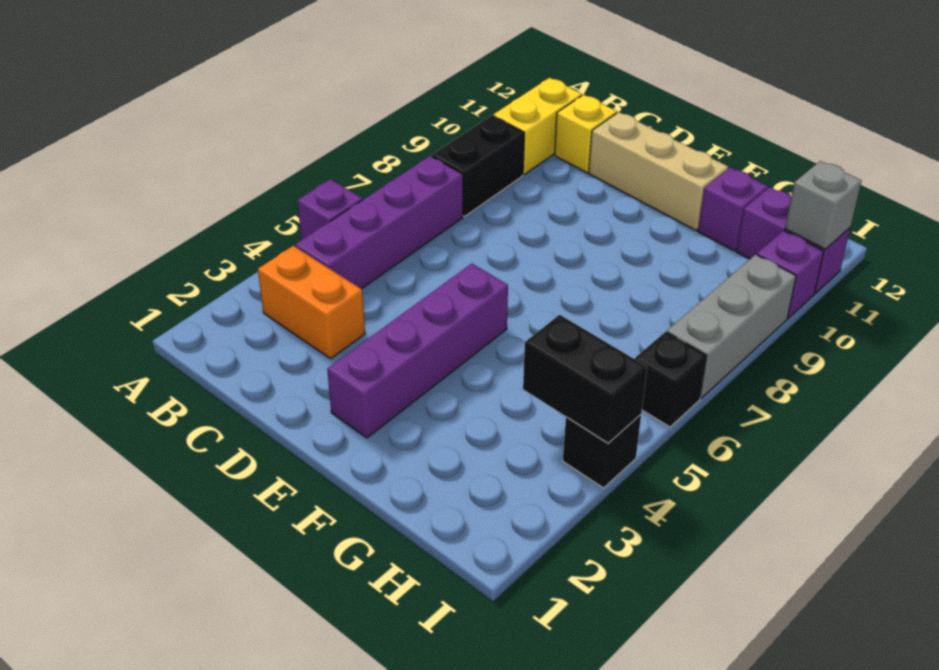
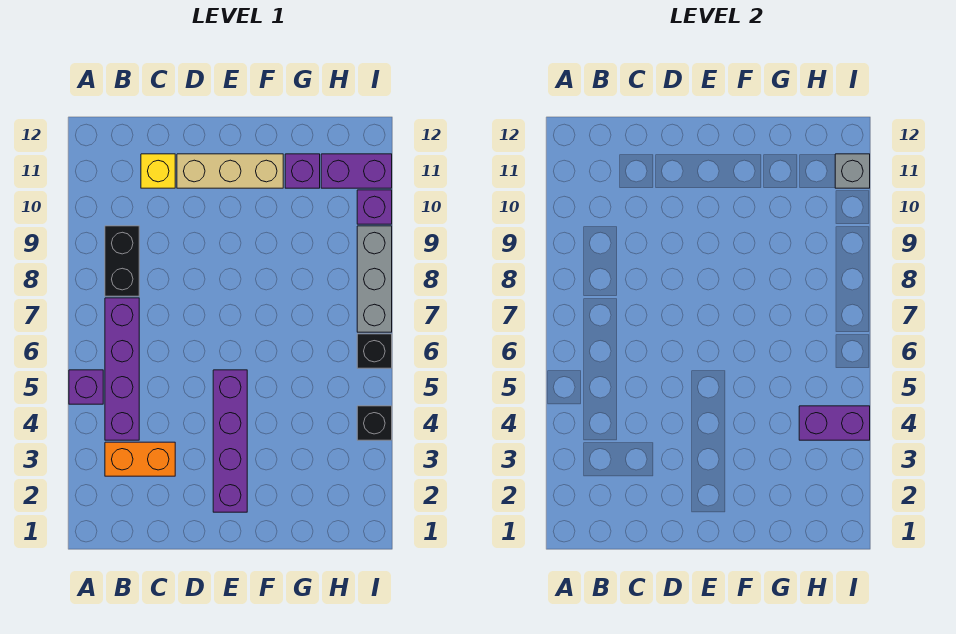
yellow brick B10:B11 level 1 -> none
black brick H4:I4 level 2 -> purple brick H4:I4 level 2

